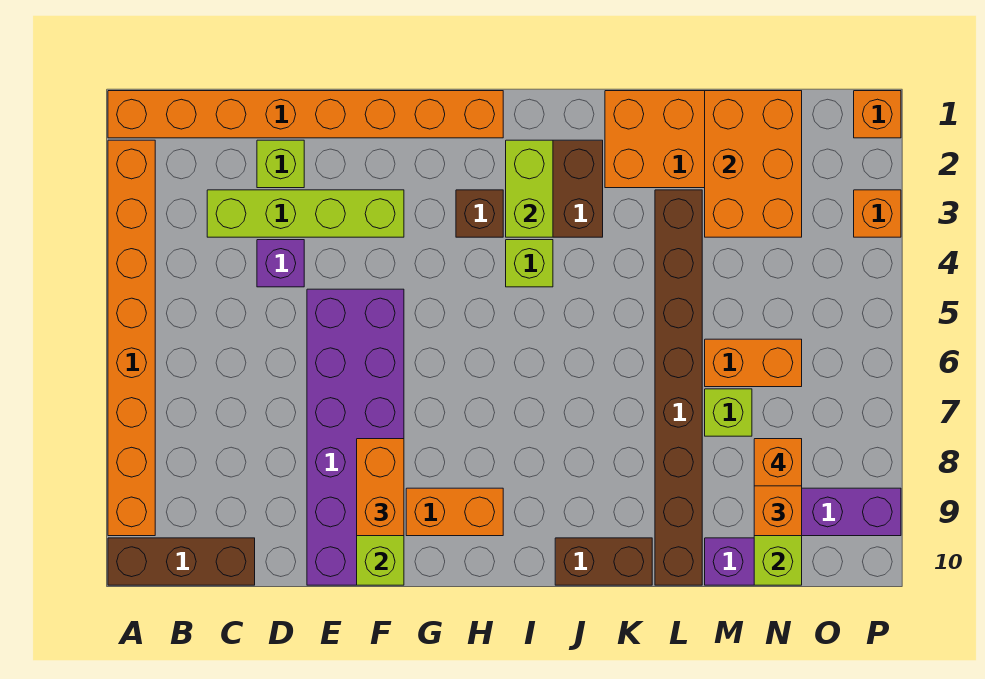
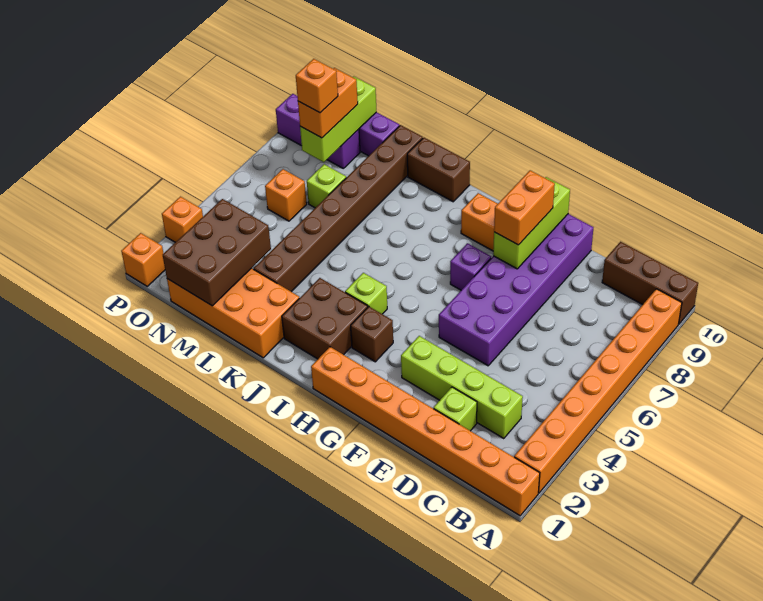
purple brick D4 level 1 -> purple brick G7 level 1
lime brick I2:I3 level 2 -> none
orange brick M1:N3 level 2 -> brown brick M1:N3 level 2
orange brick M6:N6 level 1 -> orange brick N6 level 1

